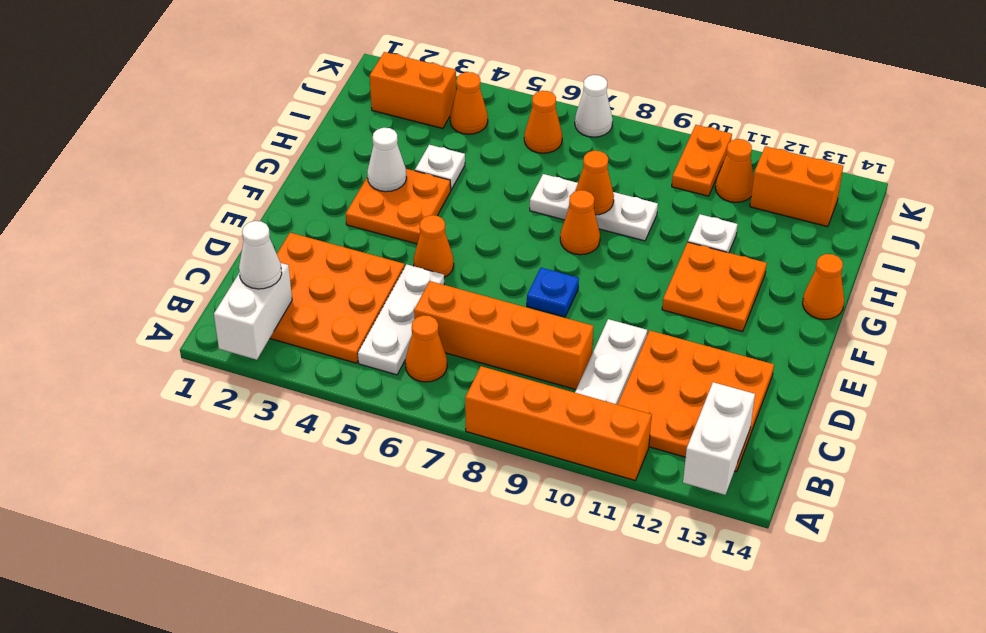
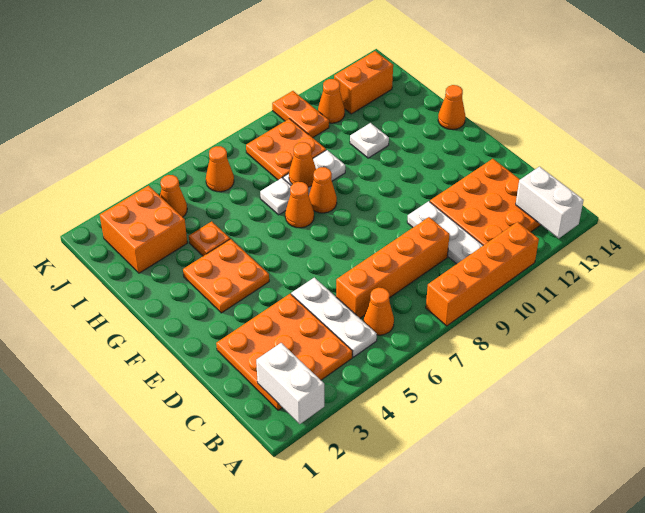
white cone B2 level 3 -> none
orange cone E5 level 1 -> orange cone G7 level 1
blue plate E8 level 1 -> none
orange plate F11:G12 level 1 -> orange plate I8:J9 level 1
white cone G3 level 2 -> none
white plate H4 level 1 -> orange plate H4 level 1
orange brick J2:J3 level 1 -> orange brick I2:J3 level 1
white cone K7 level 1 -> none

